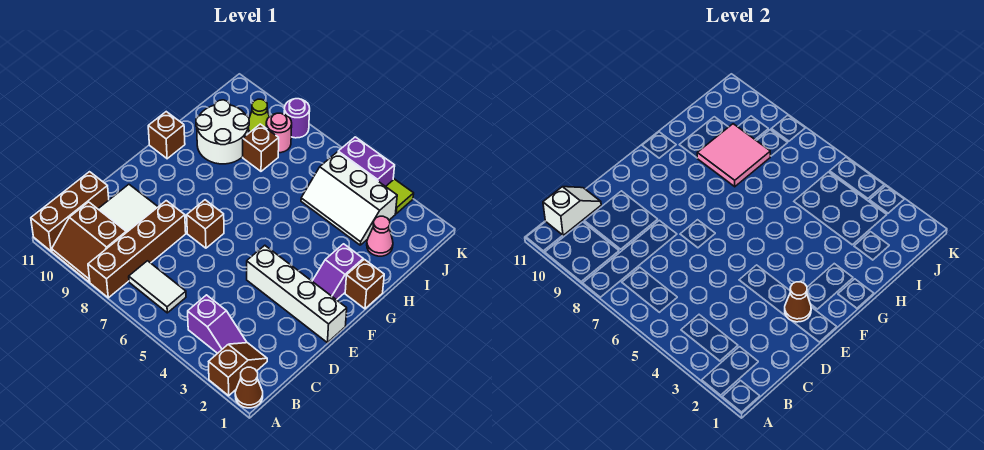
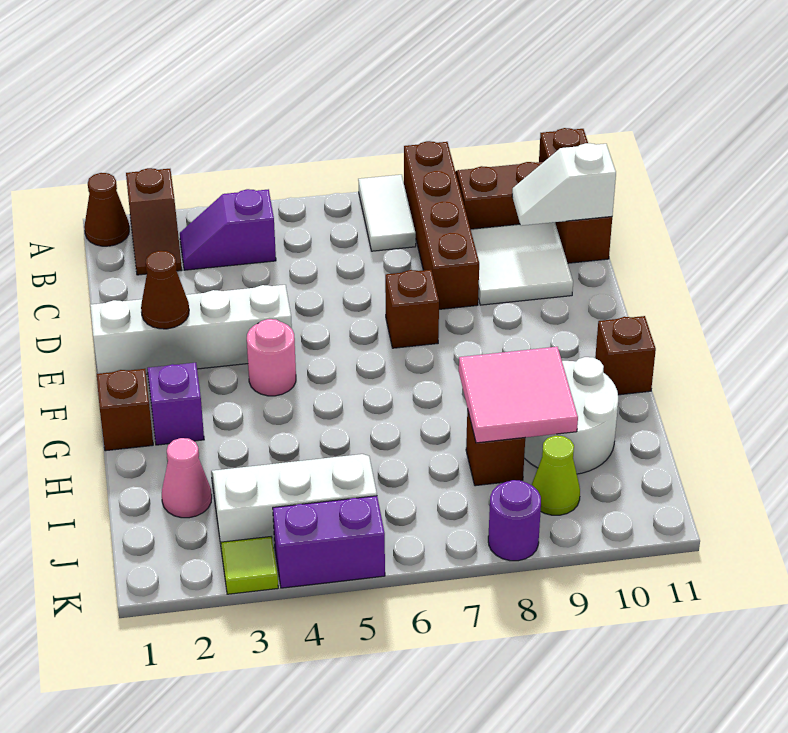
white tile B6:B7 level 1 -> white tile A7:B7 level 1
white slope B11:C11 level 2 top B -> white slope C10:C11 level 2 top 11
pink round brick J8 level 1 -> pink round brick F4 level 1

